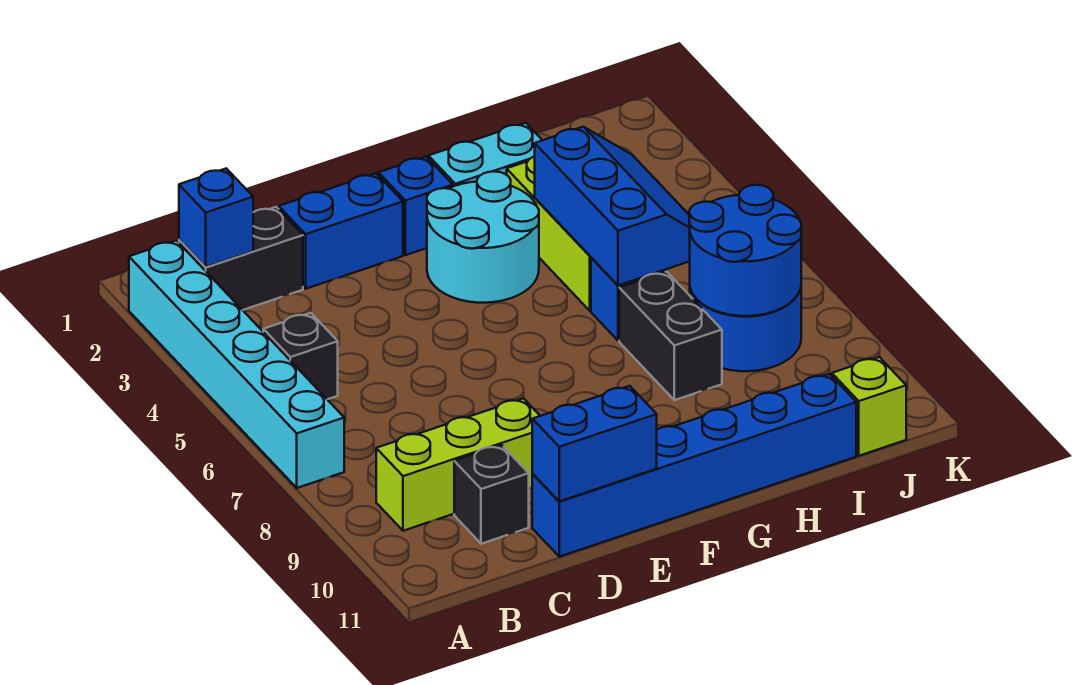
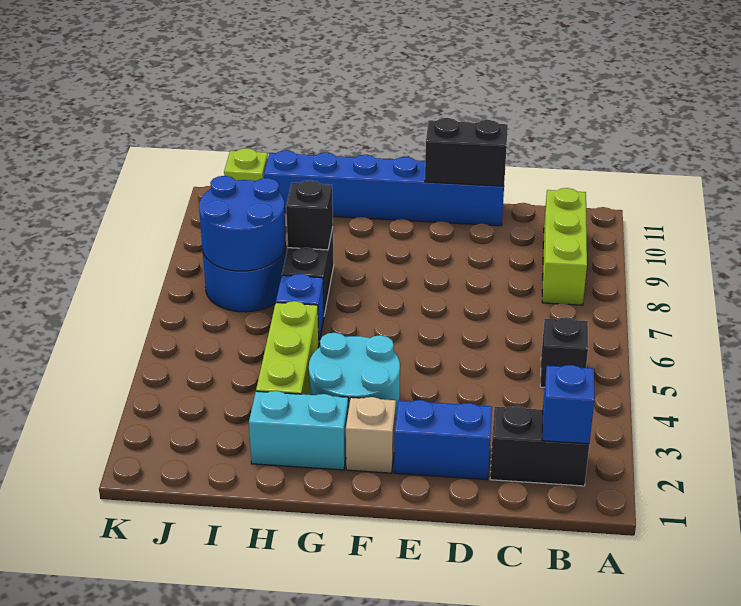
cyan brick A2:A7 level 1 -> none
lime brick B9:D9 level 1 -> lime brick B8:B10 level 1
black brick C10 level 1 -> black brick H8 level 2
blue brick D11:E11 level 2 -> black brick D11:E11 level 2
blue brick F2 level 1 -> tan brick F2 level 1
blue slope H4:I6 level 2 top H -> none

